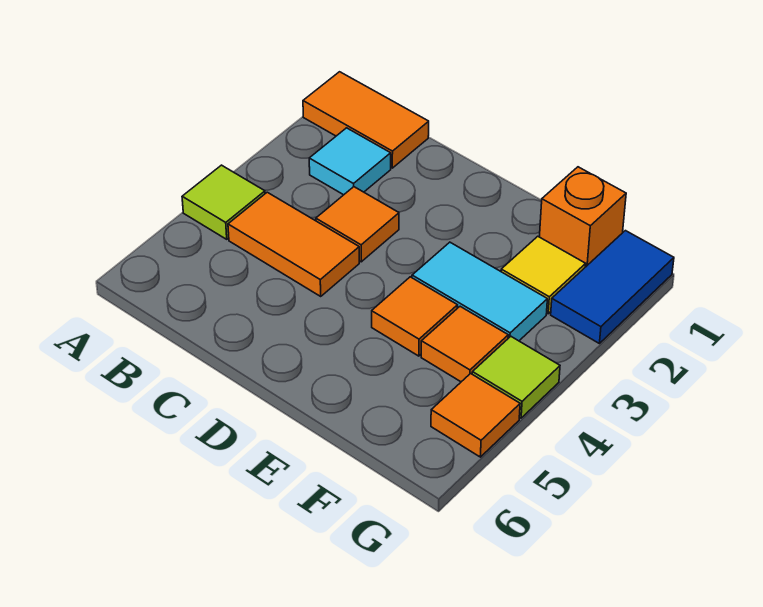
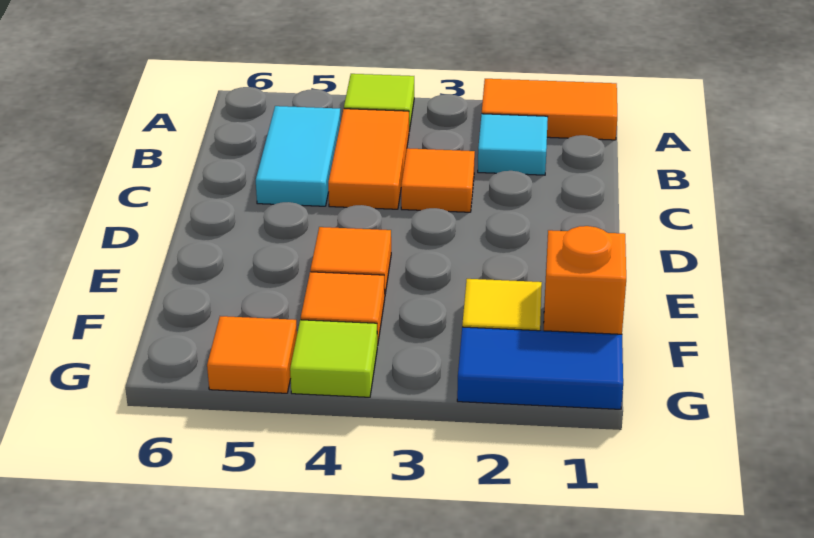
orange tile A1:B1 level 1 -> orange tile A1:A2 level 1
cyan tile E3:F3 level 1 -> cyan tile B5:C5 level 1

